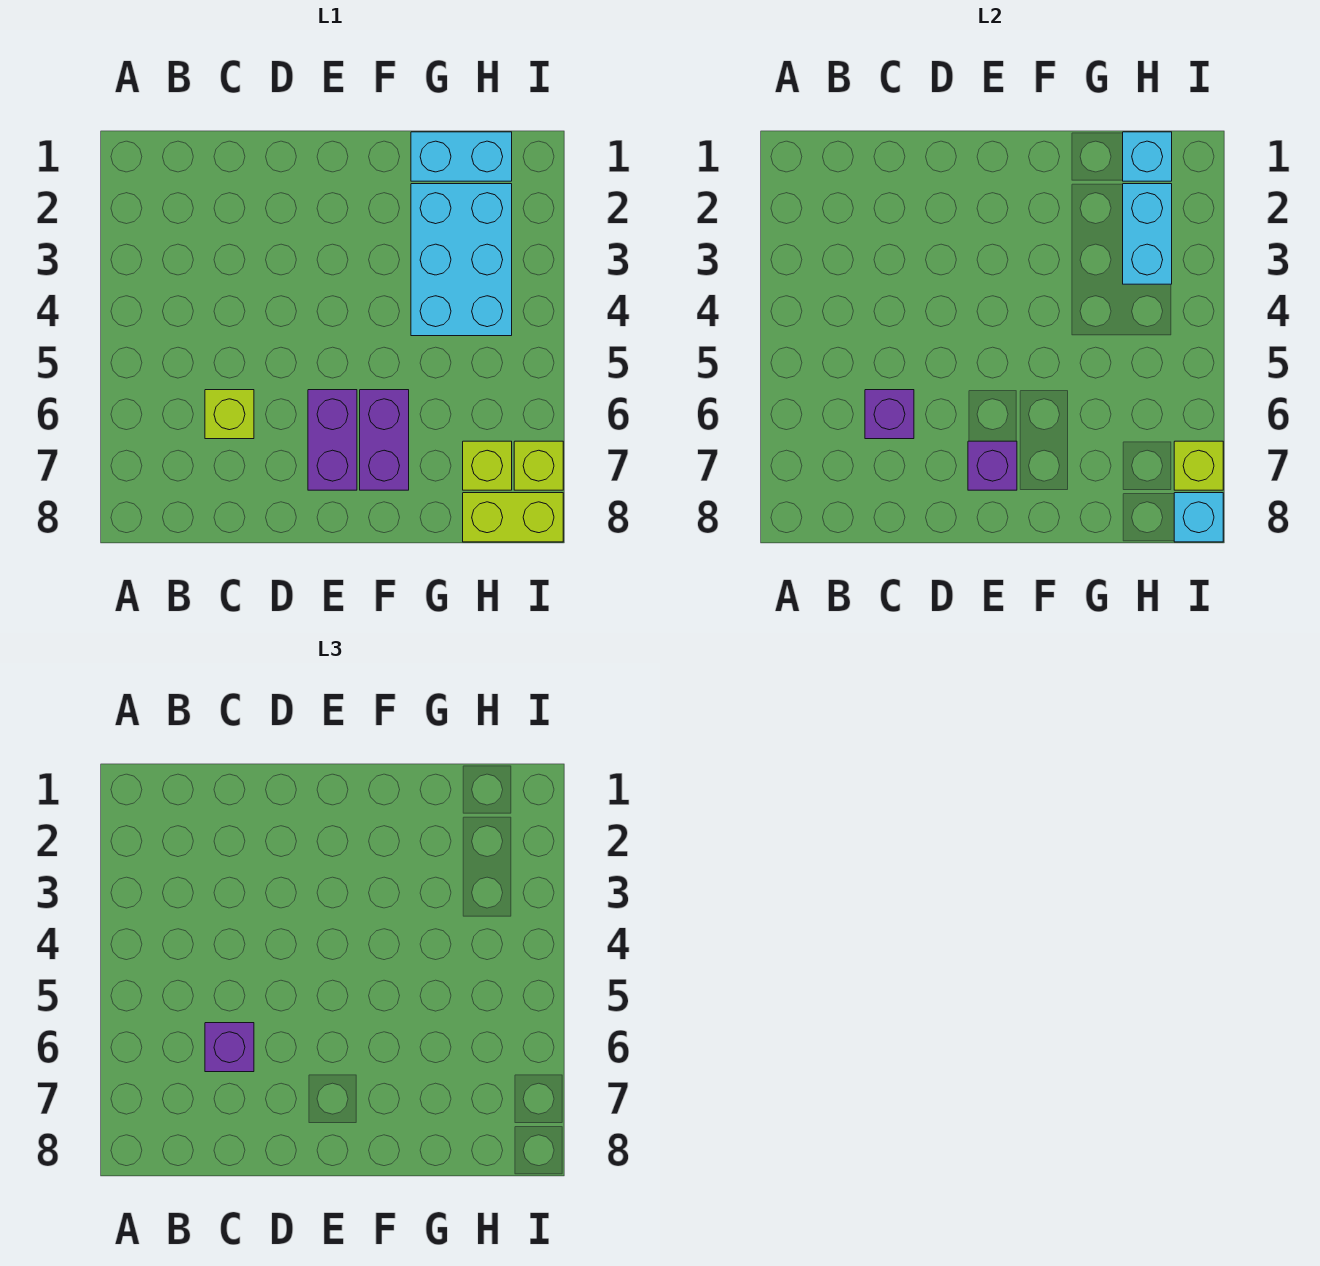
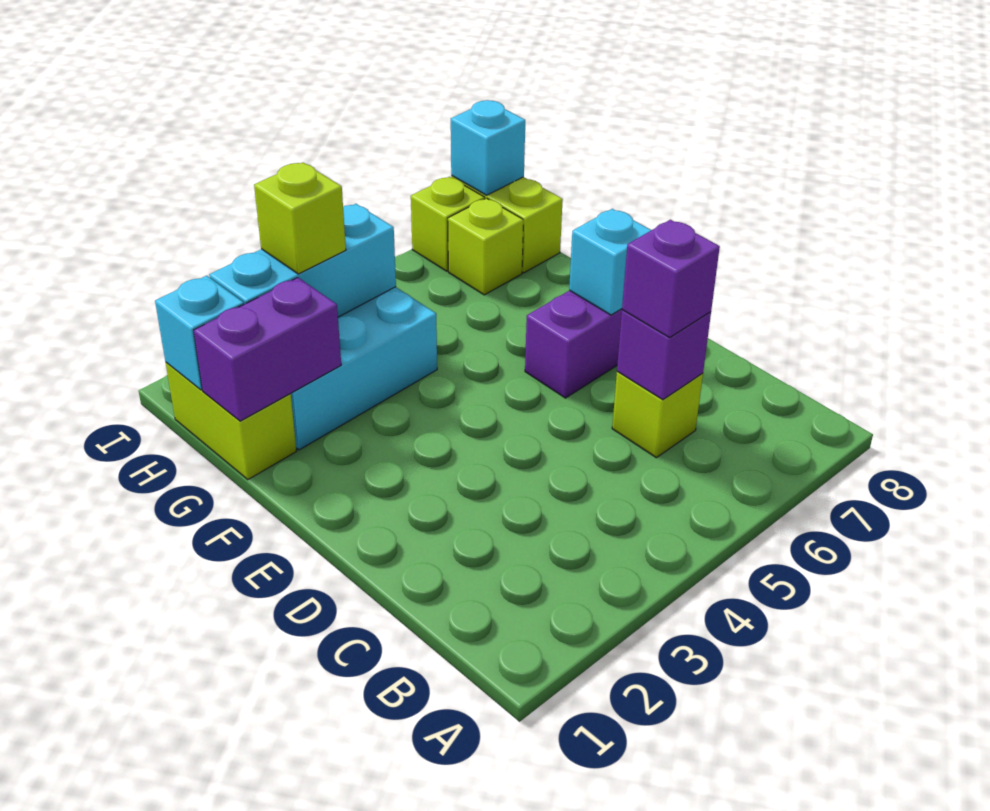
purple brick E7 level 2 -> cyan brick E7 level 2
purple brick F6:F7 level 1 -> purple brick G1:G2 level 2
cyan brick G1:H1 level 1 -> lime brick G1:H1 level 1
cyan brick H2:H3 level 2 -> cyan brick H2:H4 level 2
lime brick I7 level 2 -> lime brick H3 level 3

